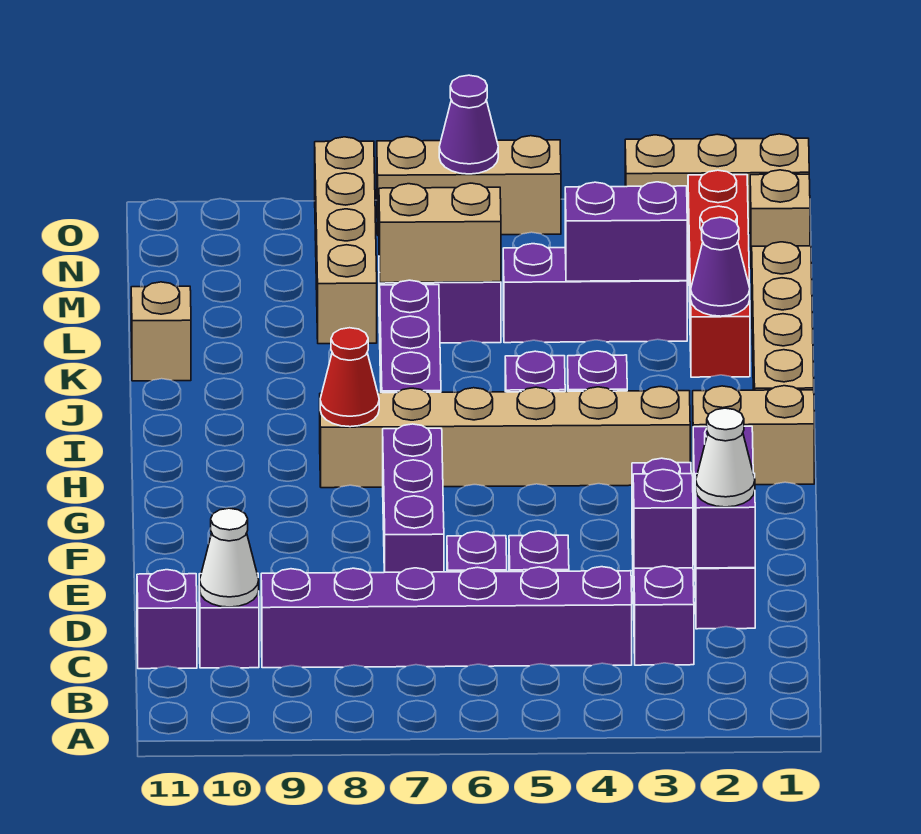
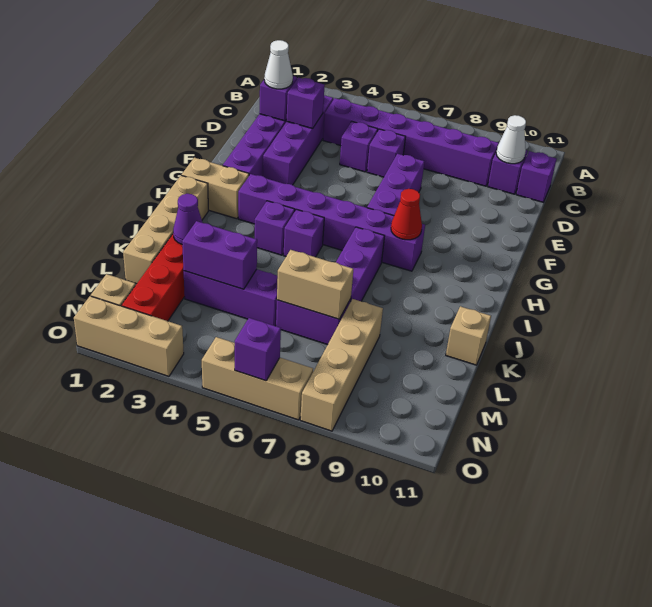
tan brick H3:H8 level 1 -> purple brick H3:H8 level 1
purple cone O6 level 2 -> purple brick O6 level 2

